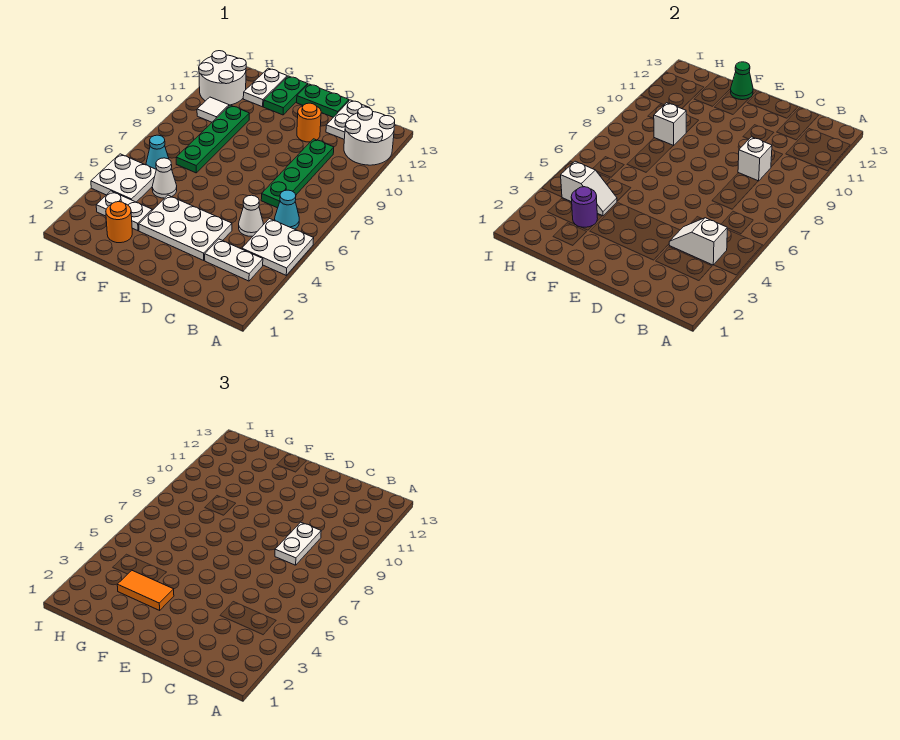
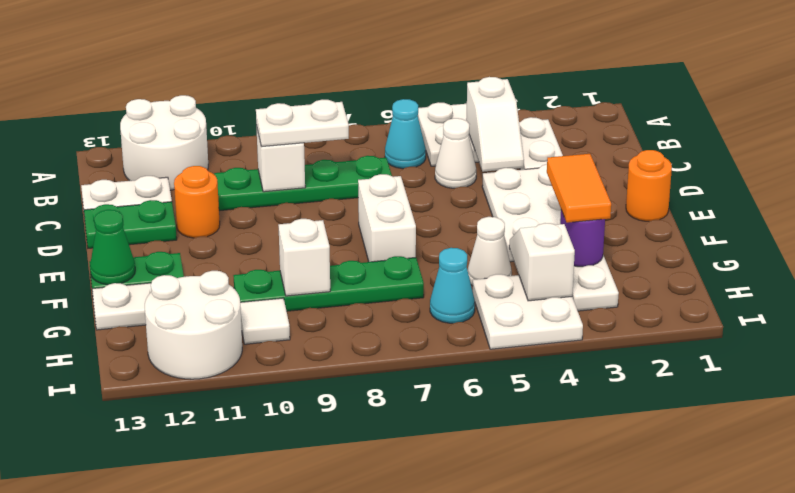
green plate D13:E13 level 1 -> green plate D12:D13 level 1
none -> white brick E7:F7 level 1
orange round brick G2 level 1 -> orange round brick E1 level 1

